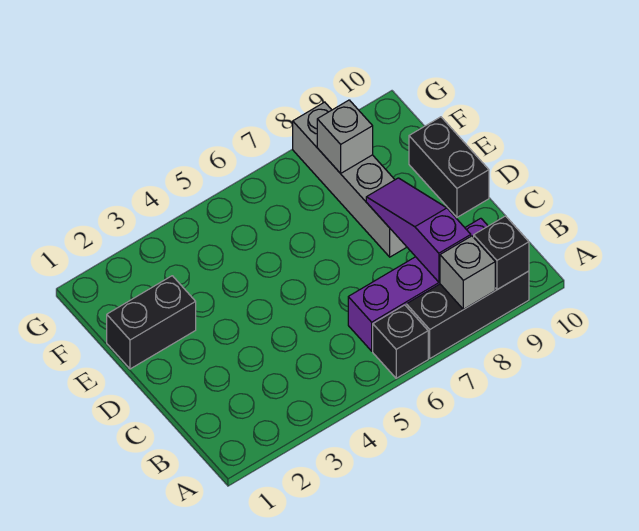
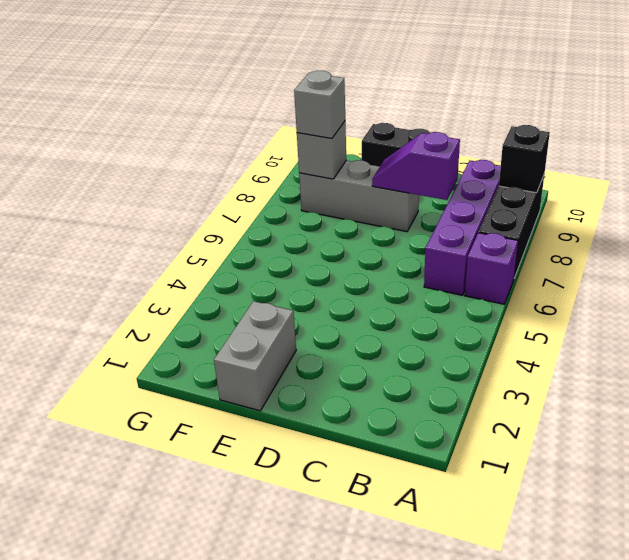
black brick A6 level 1 -> purple brick A6 level 1
grey brick A8 level 2 -> grey brick F8 level 3
purple slope B8:D8 level 2 top B -> purple slope C8:D8 level 2 top C
grey brick D8:G8 level 1 -> grey brick D8:F8 level 1
black brick E1:E2 level 1 -> grey brick E1:E2 level 1

